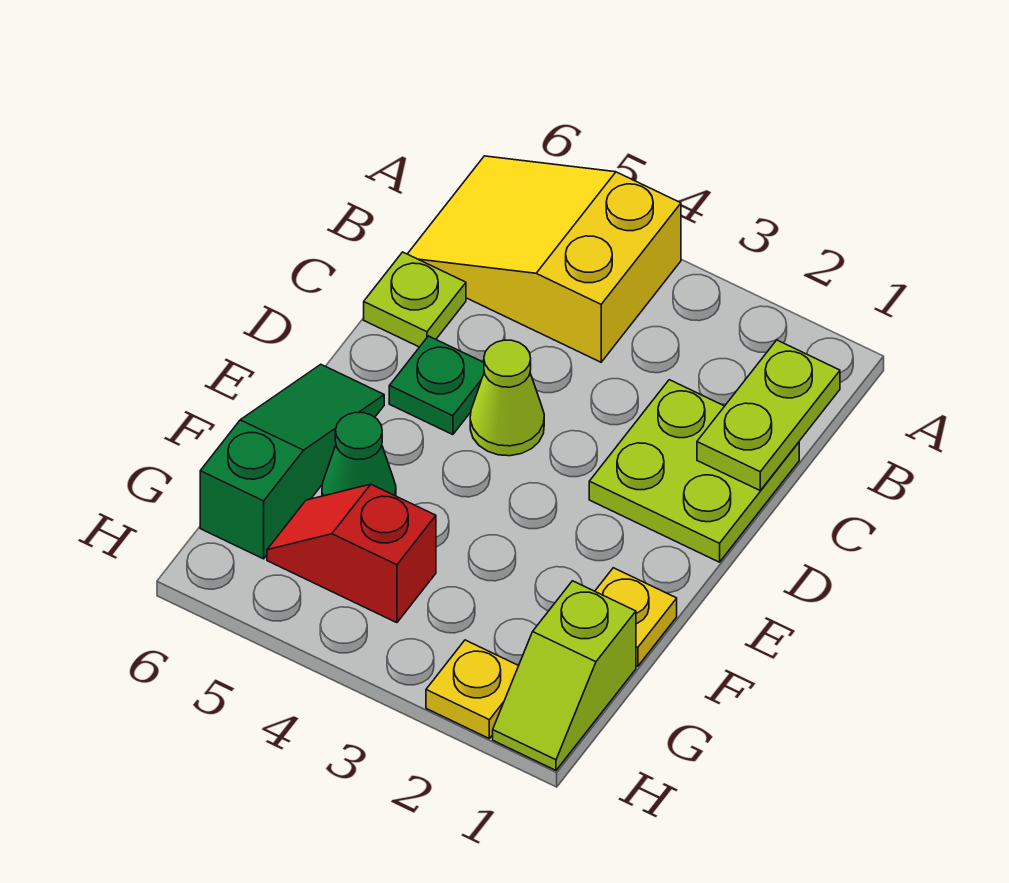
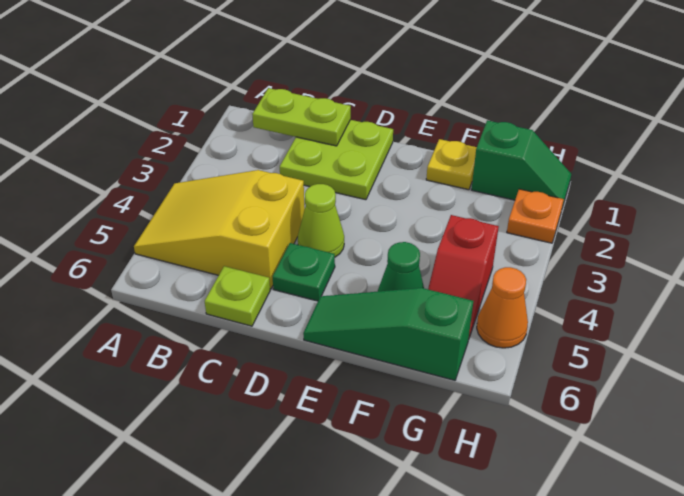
yellow slope A4:B6 level 1 top 4 -> yellow slope A4:C5 level 1 top C
lime slope G1:H1 level 1 top G -> green slope G1:H1 level 1 top G
yellow plate H2 level 1 -> orange plate H2 level 1
none -> orange cone H5 level 1

